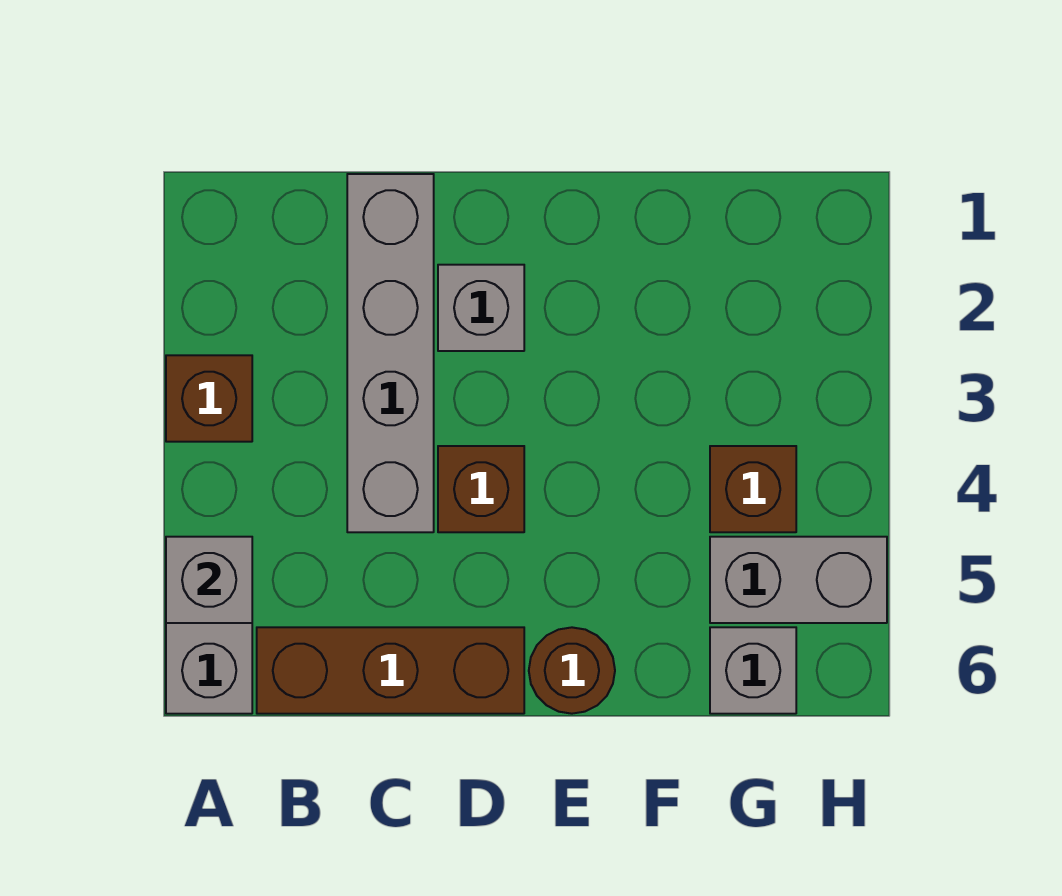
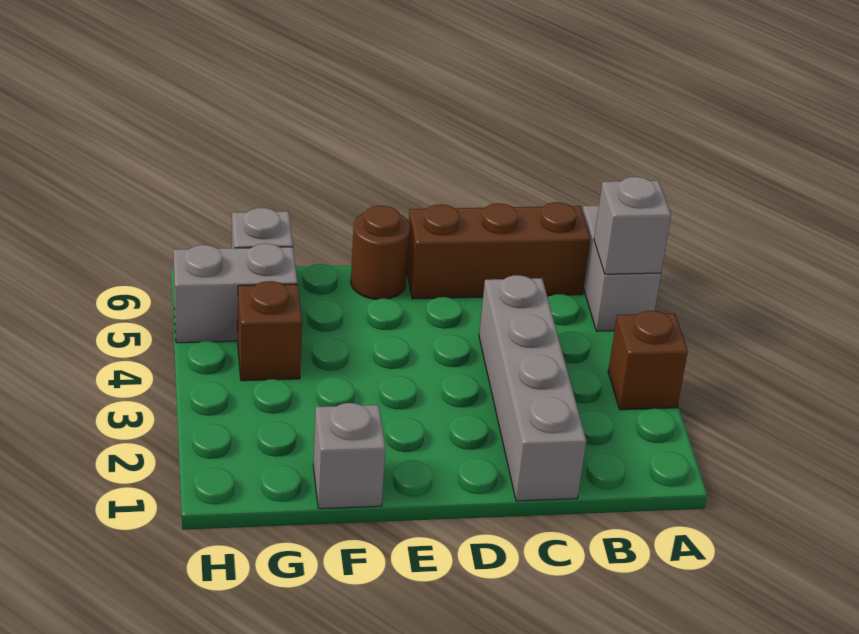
grey brick D2 level 1 -> grey brick F1 level 1
brown brick D4 level 1 -> none

